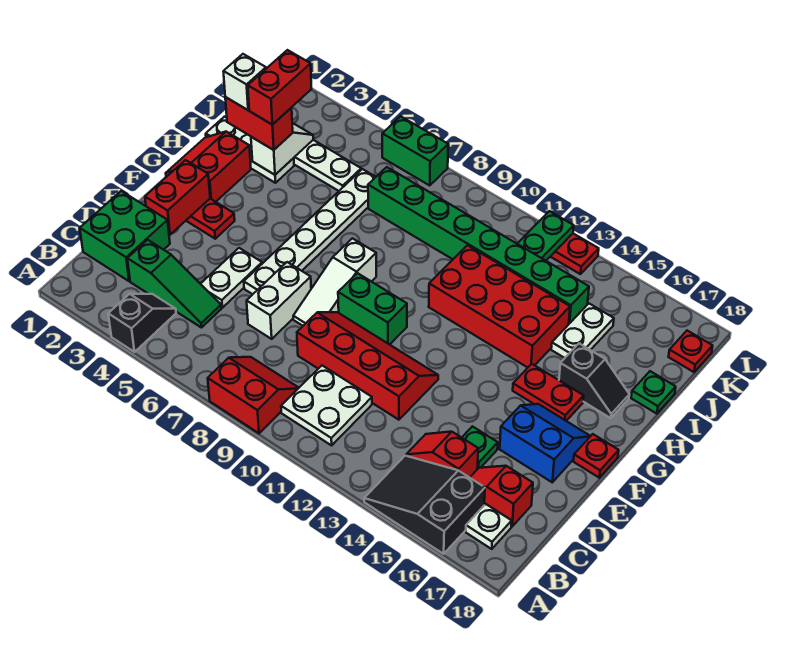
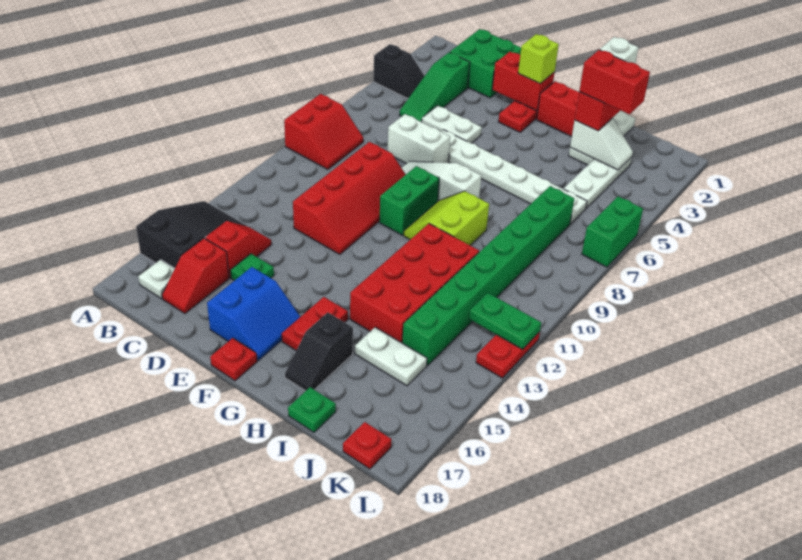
white plate B10:C11 level 1 -> none
red slope C16:C17 level 1 top 17 -> red slope C16:C17 level 1 top 16
none -> lime brick F2 level 3
none -> lime slope G9:H10 level 1 top H

